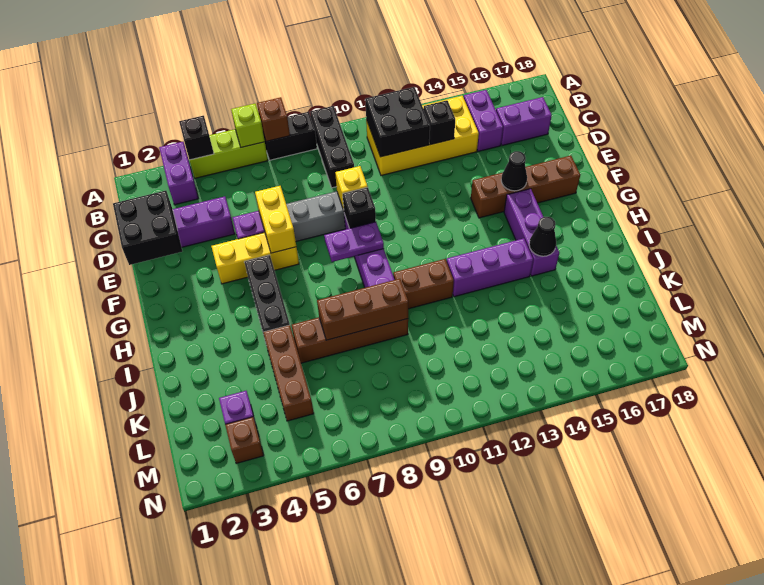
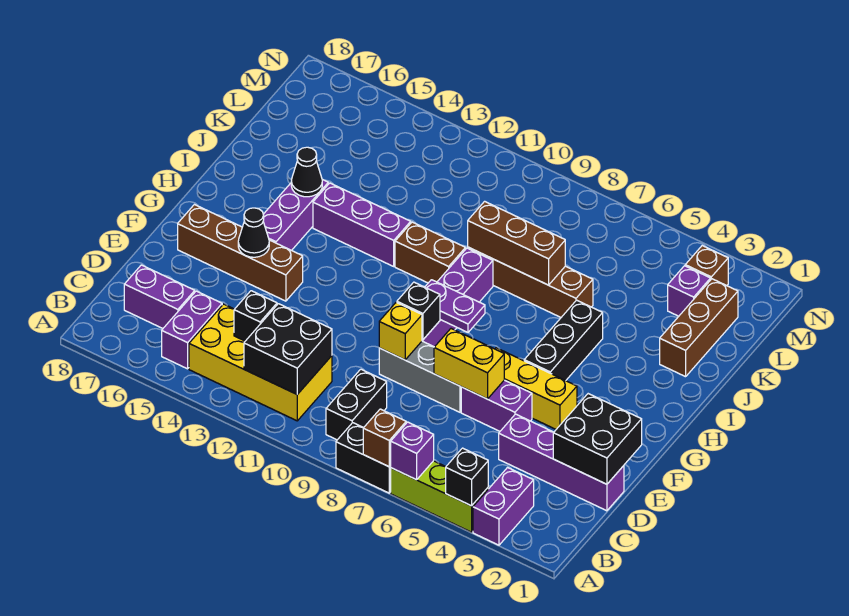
lime brick A6 level 2 -> purple brick A6 level 2
black brick A9:C9 level 1 -> black brick B9:C9 level 1
yellow brick E6:F6 level 2 -> yellow brick E6:E7 level 2
brown brick J5:L5 level 1 -> brown brick J2:L2 level 1

